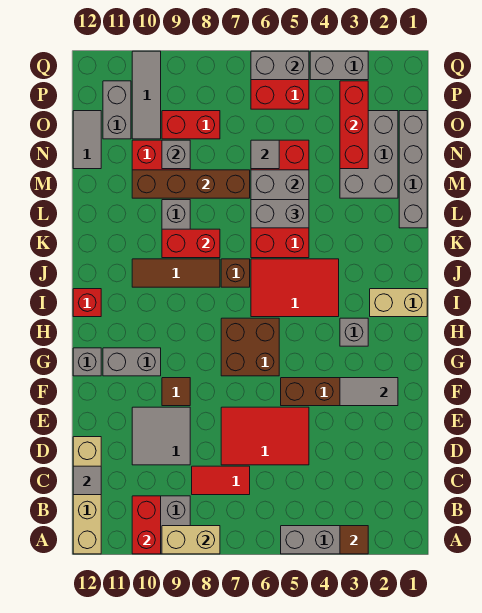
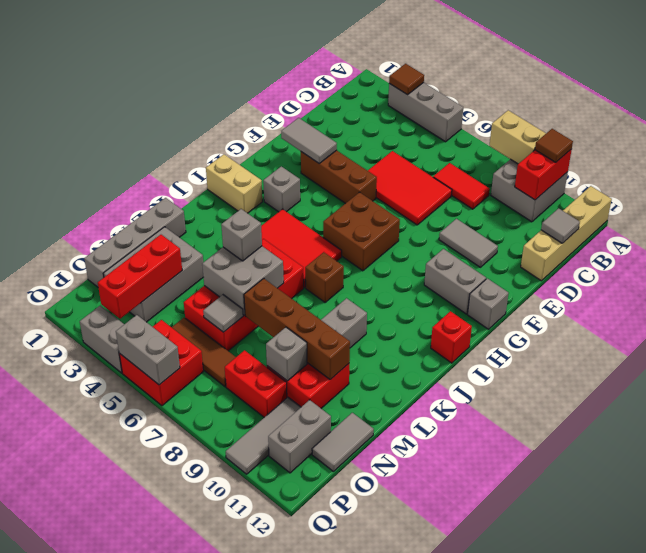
grey tile D9:E10 level 1 -> grey tile E9:E10 level 1
brown tile F9 level 1 -> brown tile A10 level 3
brown tile J8:J10 level 1 -> brown tile O5:O7 level 1
red brick K8:K9 level 2 -> none
grey brick L5:L6 level 3 -> grey brick L5 level 3

